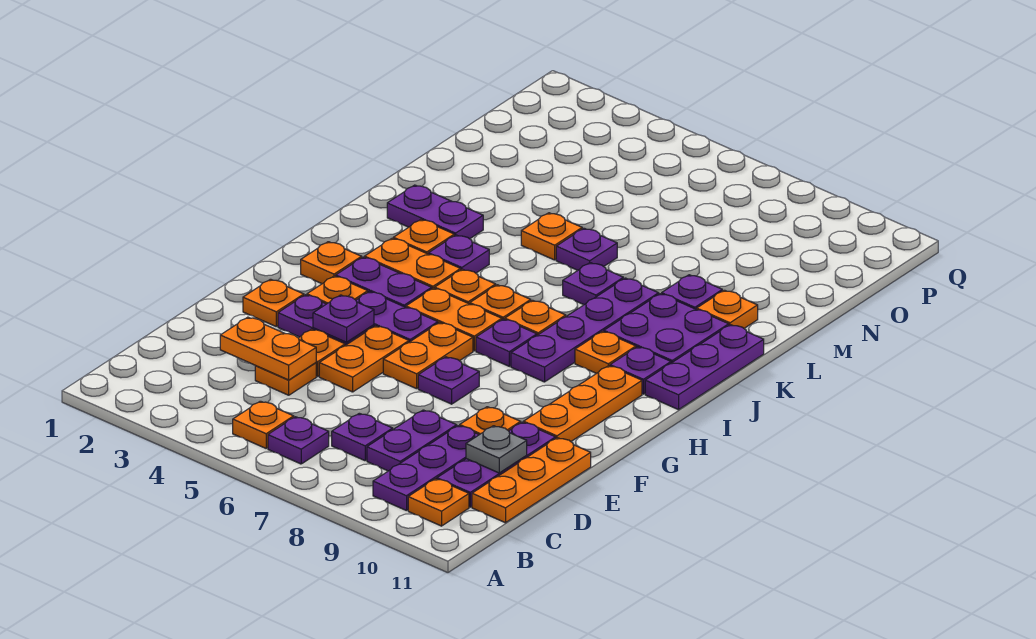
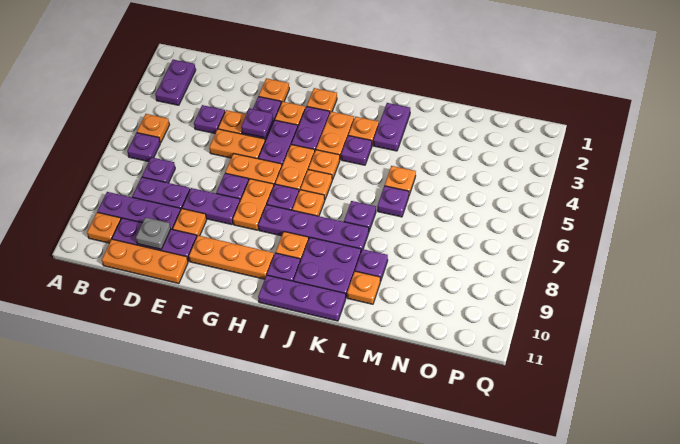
none -> purple plate B2:B3 level 1
orange plate D3:D4 level 2 -> orange plate G7:G8 level 1
orange plate D4 level 1 -> purple plate D4 level 1
none -> purple plate E8:F8 level 1

